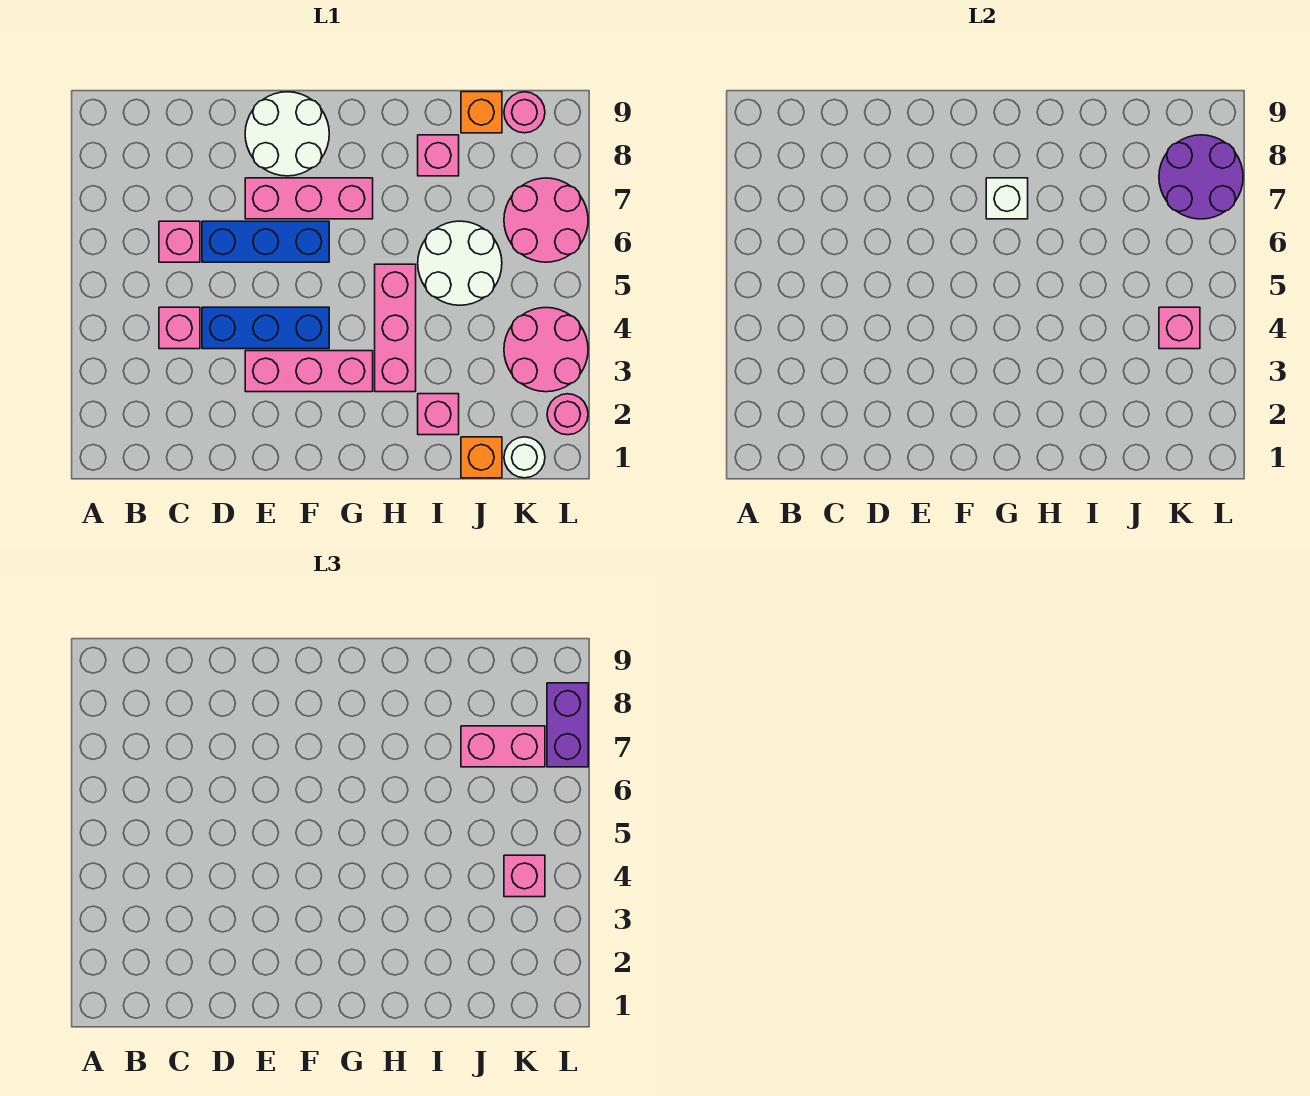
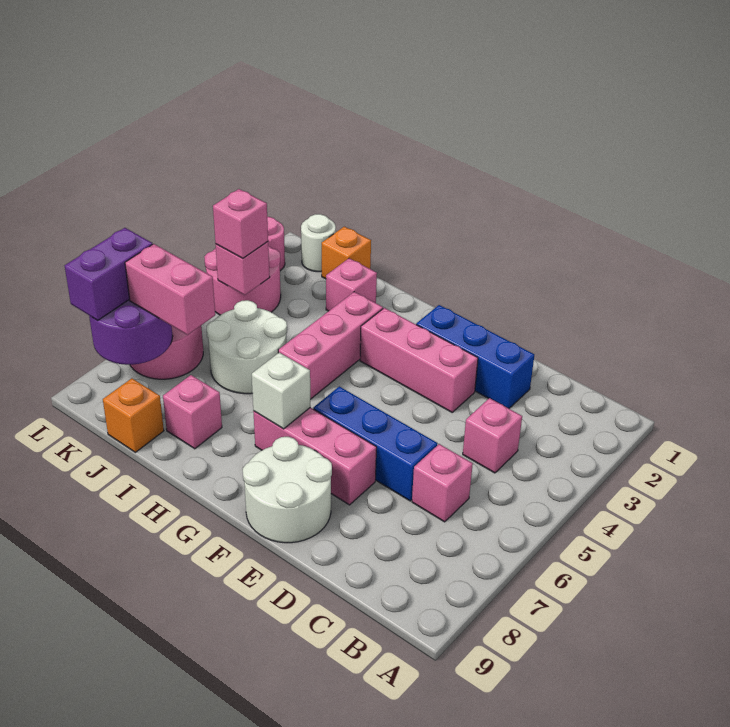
blue brick D4:F4 level 1 -> blue brick D2:F2 level 1
pink round brick K9 level 1 -> none

